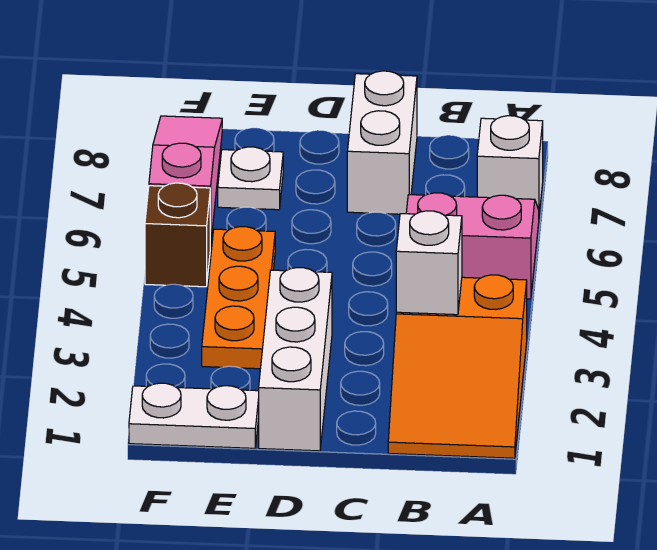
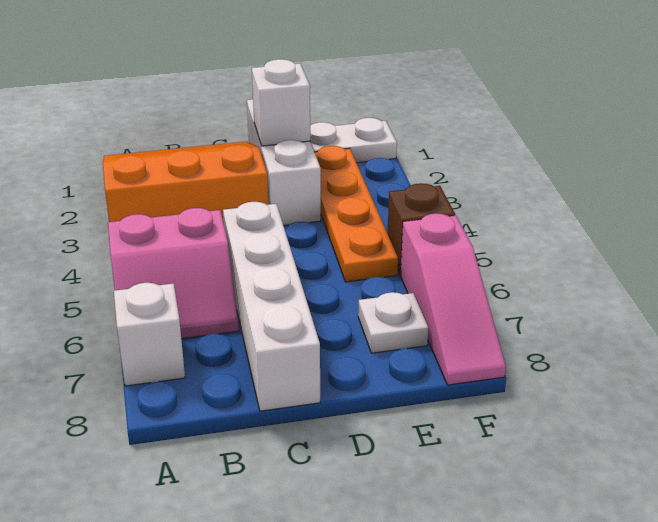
orange slope A1:B3 level 1 top 3 -> orange slope A1:C3 level 1 top 3
white brick B3 level 2 -> white brick D2 level 2
white brick C7:C8 level 1 -> white brick C5:C8 level 1
orange plate E3:E5 level 1 -> orange plate E2:E5 level 1

